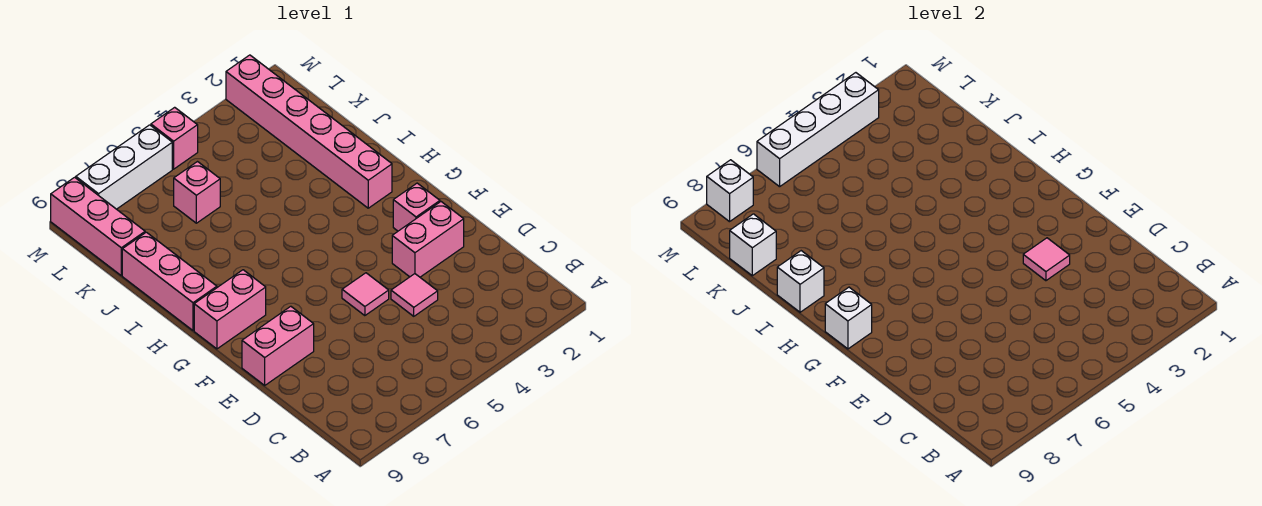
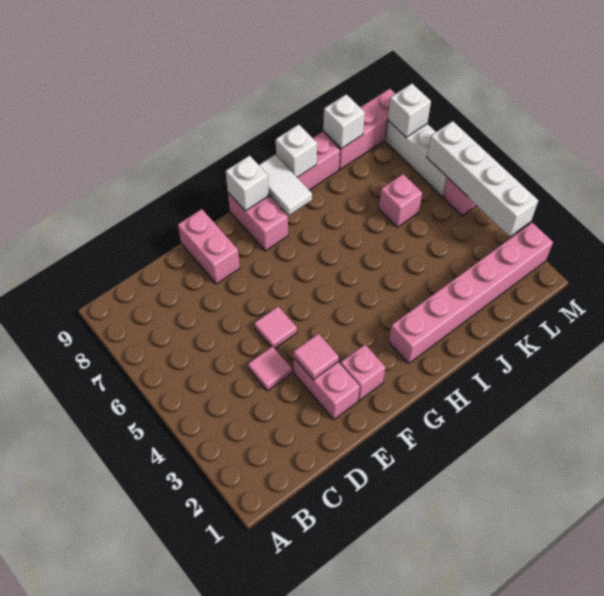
none -> white tile H8:H9 level 2

